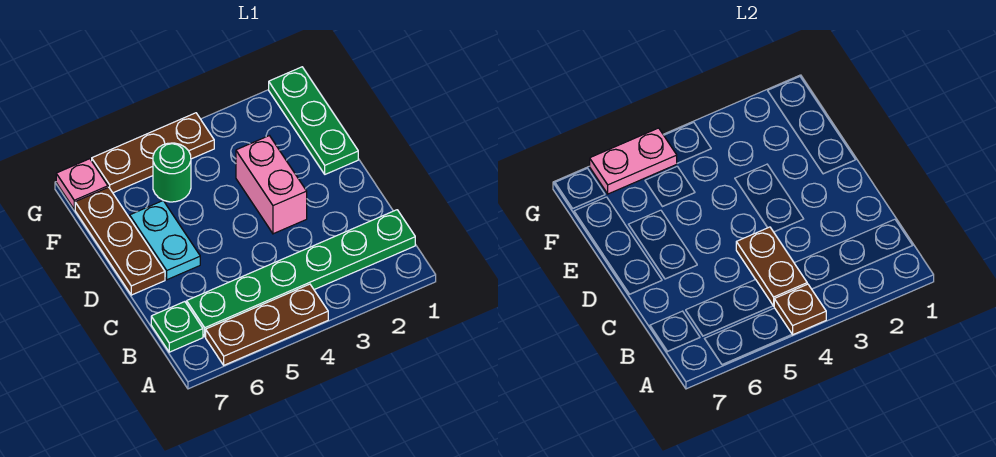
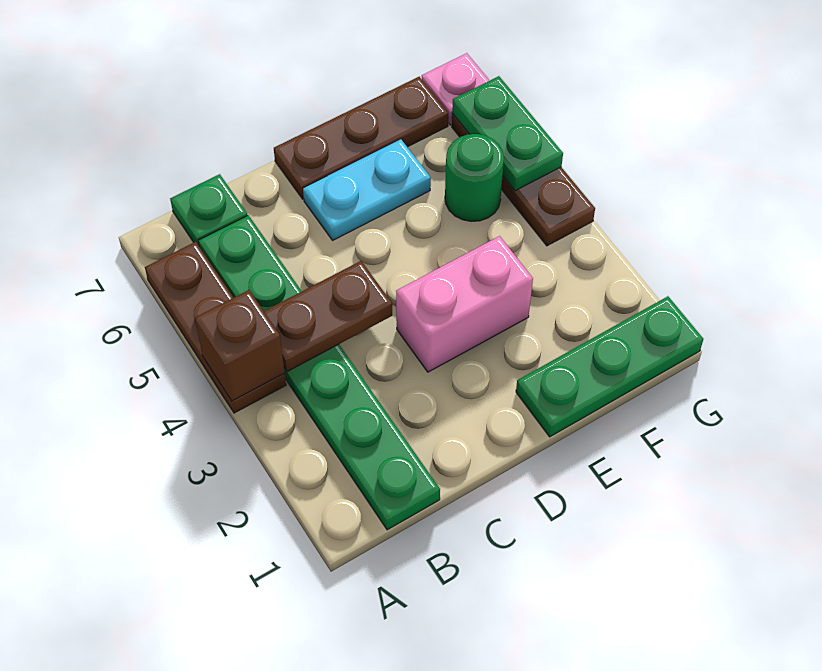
brown plate A4 level 2 -> brown brick A4 level 2
pink plate G5:G6 level 2 -> green plate G5:G6 level 2

